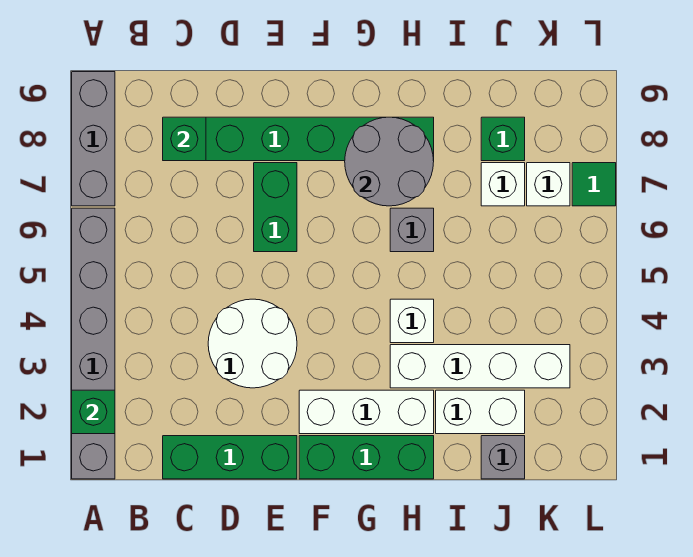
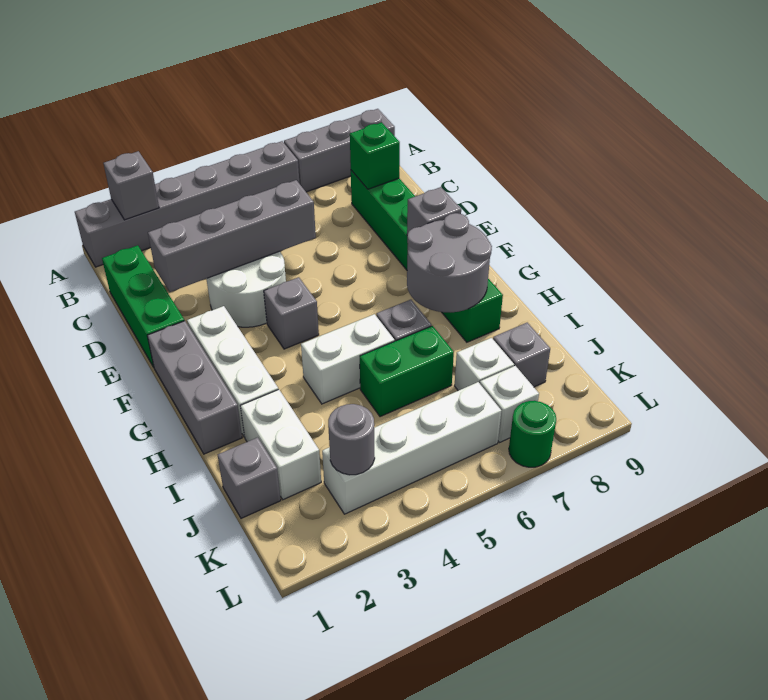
green brick A2 level 2 -> grey brick A2 level 2
none -> grey brick D2:D5 level 2
green brick E6:E7 level 1 -> green brick I5:I6 level 1
green brick F1:H1 level 1 -> grey brick F1:H1 level 1
none -> grey brick F4 level 1
none -> grey brick F8 level 2
white brick H3:K3 level 1 -> white brick K3:K6 level 1
white brick H4 level 1 -> white brick H4:H5 level 1
green brick J8 level 1 -> grey brick J8 level 1
none -> grey round brick K3 level 2
green tile L7 level 1 -> green round brick L7 level 1

